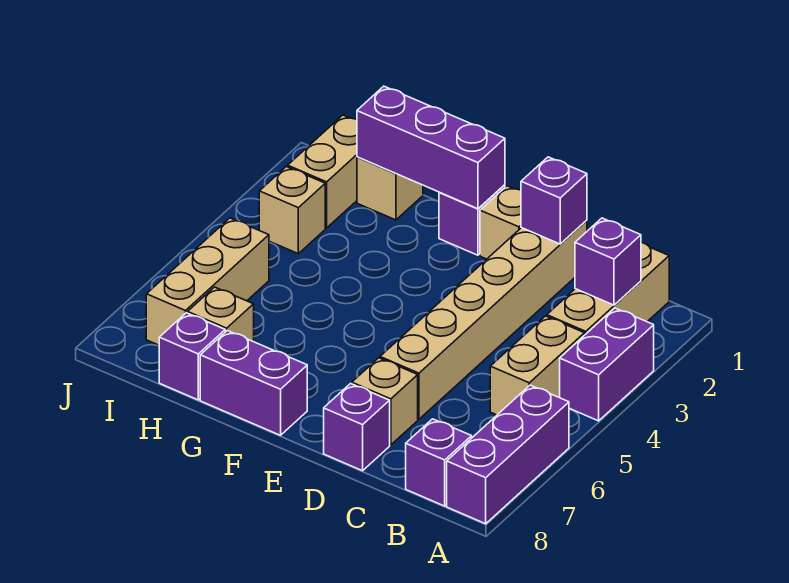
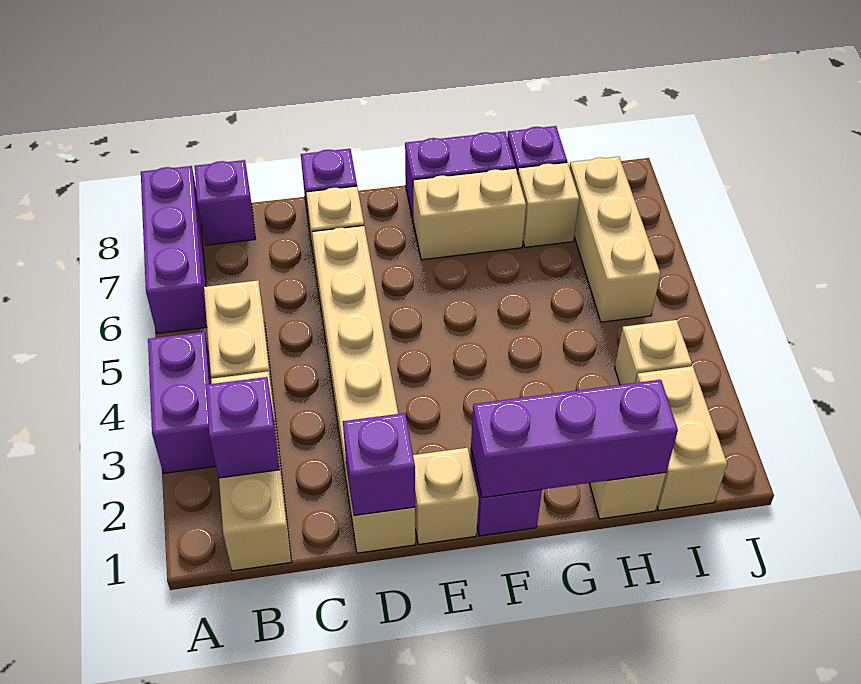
none -> tan brick F7:G7 level 1

